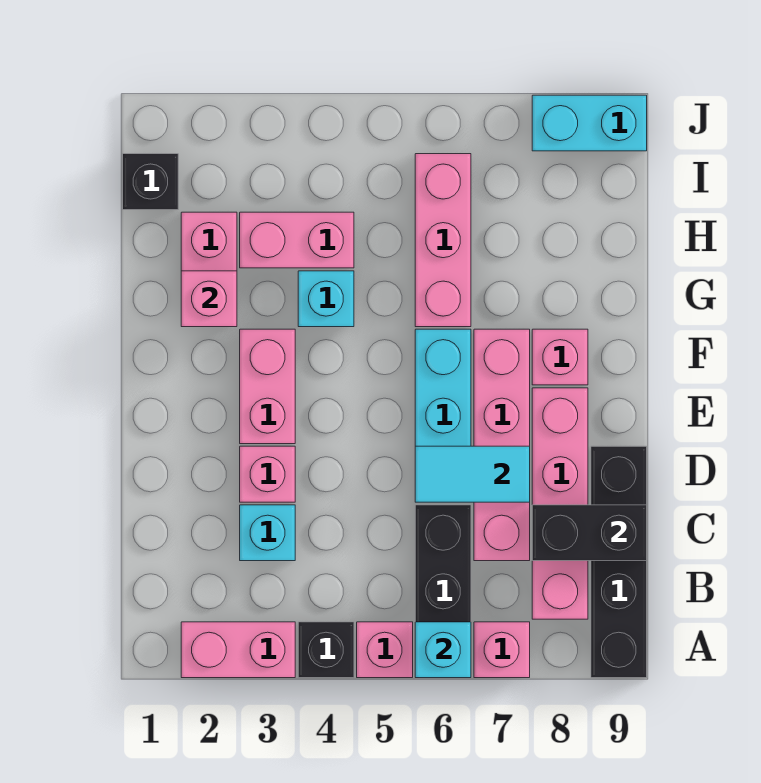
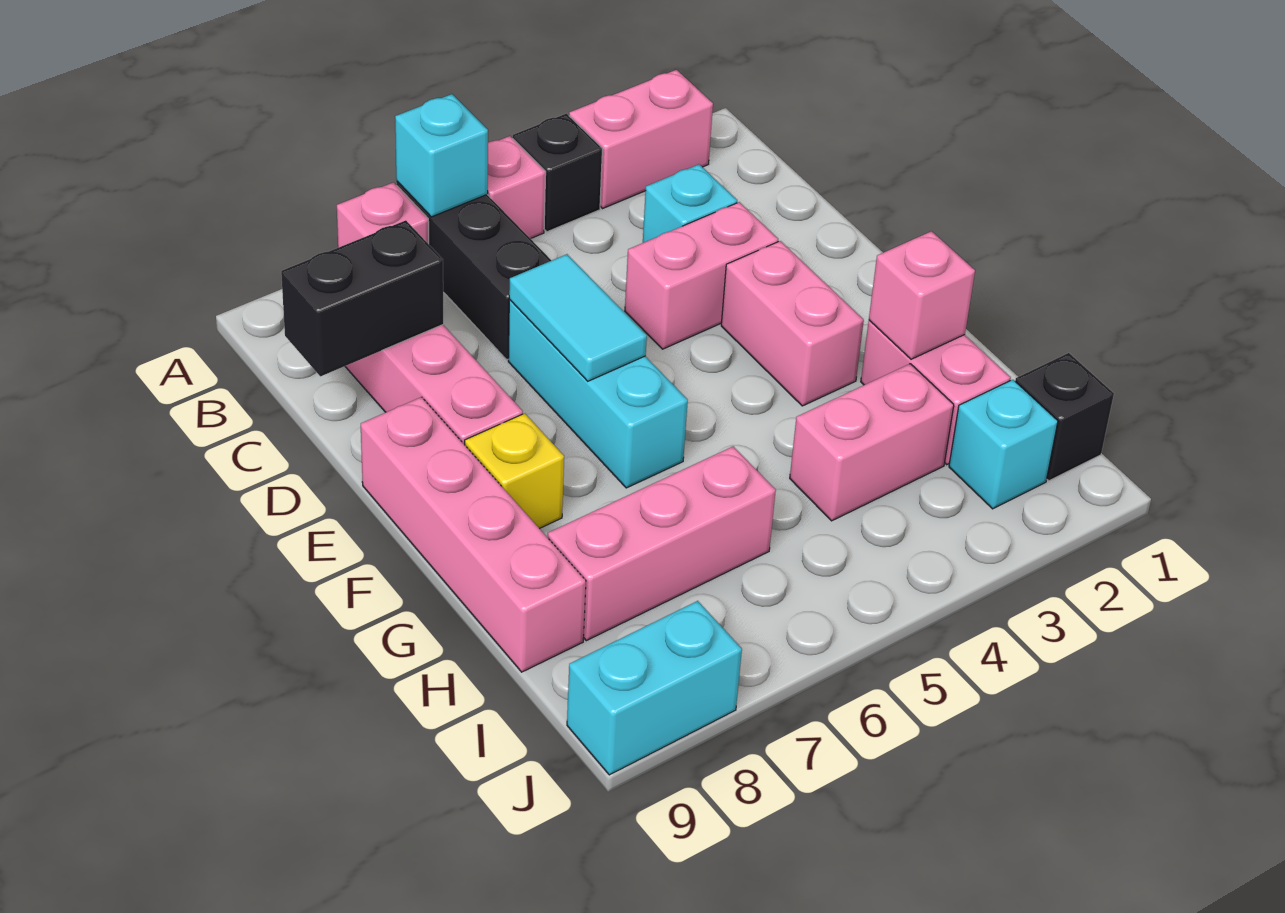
black brick A9:D9 level 1 -> none
pink brick C7:F7 level 1 -> pink brick E9:H9 level 1
pink brick D3 level 1 -> pink brick D3:D4 level 1
cyan tile D6:D7 level 2 -> cyan tile D6:E6 level 2
pink brick F8 level 1 -> yellow brick F8 level 1
cyan brick G4 level 1 -> cyan brick I2 level 1
pink brick G6:I6 level 1 -> pink brick H6:H8 level 1

